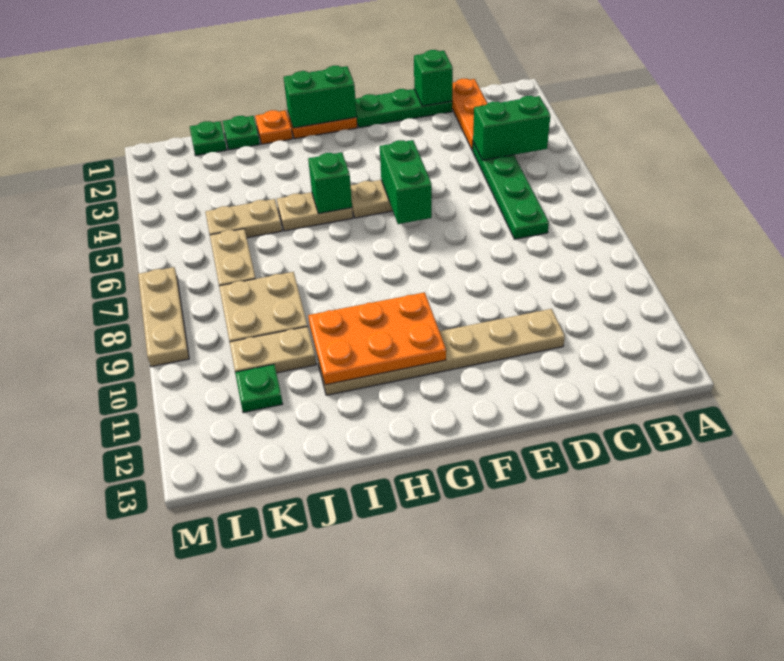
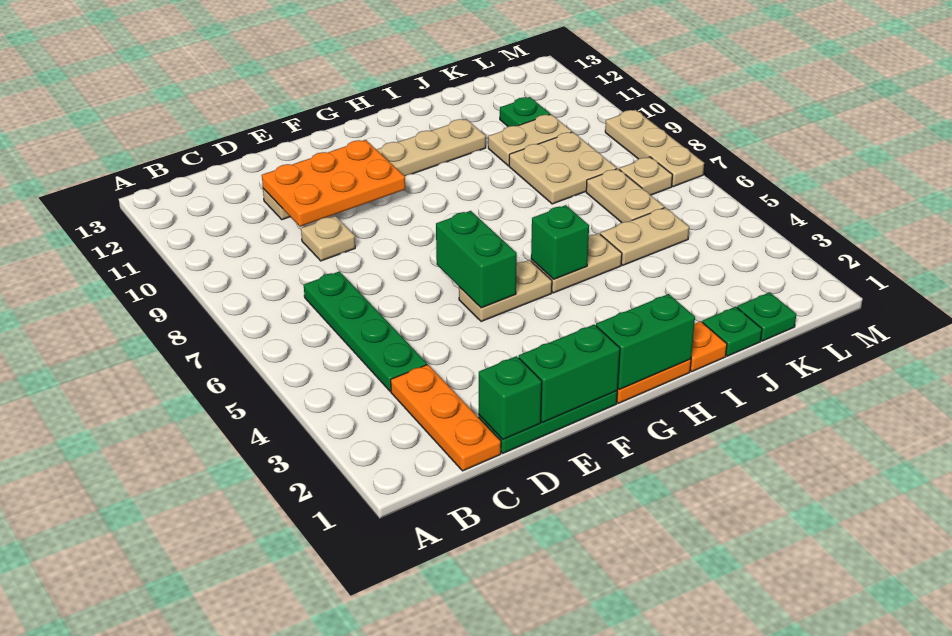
green brick B4:C4 level 2 -> green brick E1:F1 level 2
none -> tan plate D9 level 1
orange plate G10:I11 level 2 -> orange plate D10:F11 level 2
none -> tan plate L7 level 1

